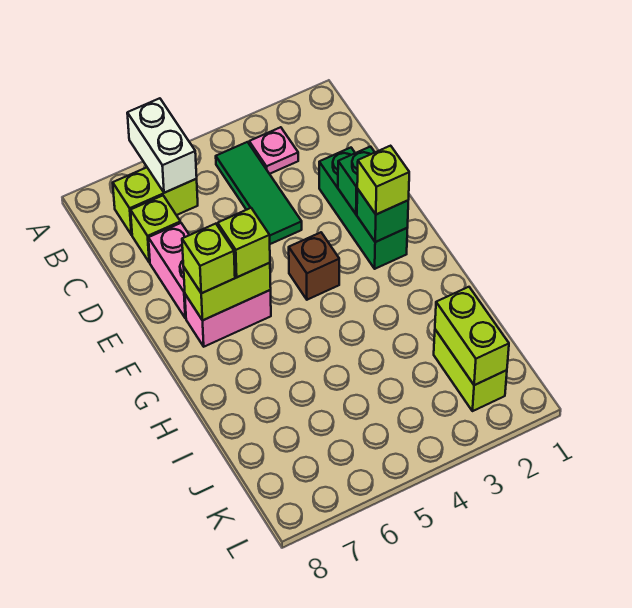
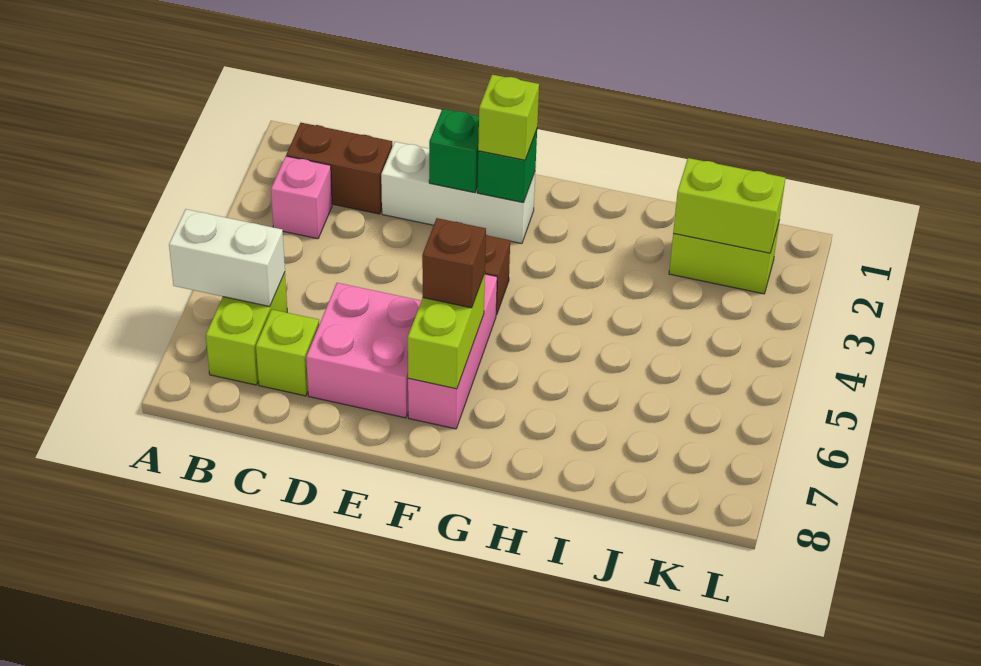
none -> brown brick B2:C2 level 1
pink plate B3 level 1 -> pink brick B3 level 1
green tile B4:D4 level 1 -> none
green brick D2:F2 level 1 -> white brick D2:F2 level 1
pink brick D7:E7 level 1 -> pink brick D6:E7 level 1
pink brick F6:F7 level 1 -> pink brick F5:F7 level 1
lime brick F6 level 3 -> brown brick F6 level 3
lime brick F7 level 3 -> none

